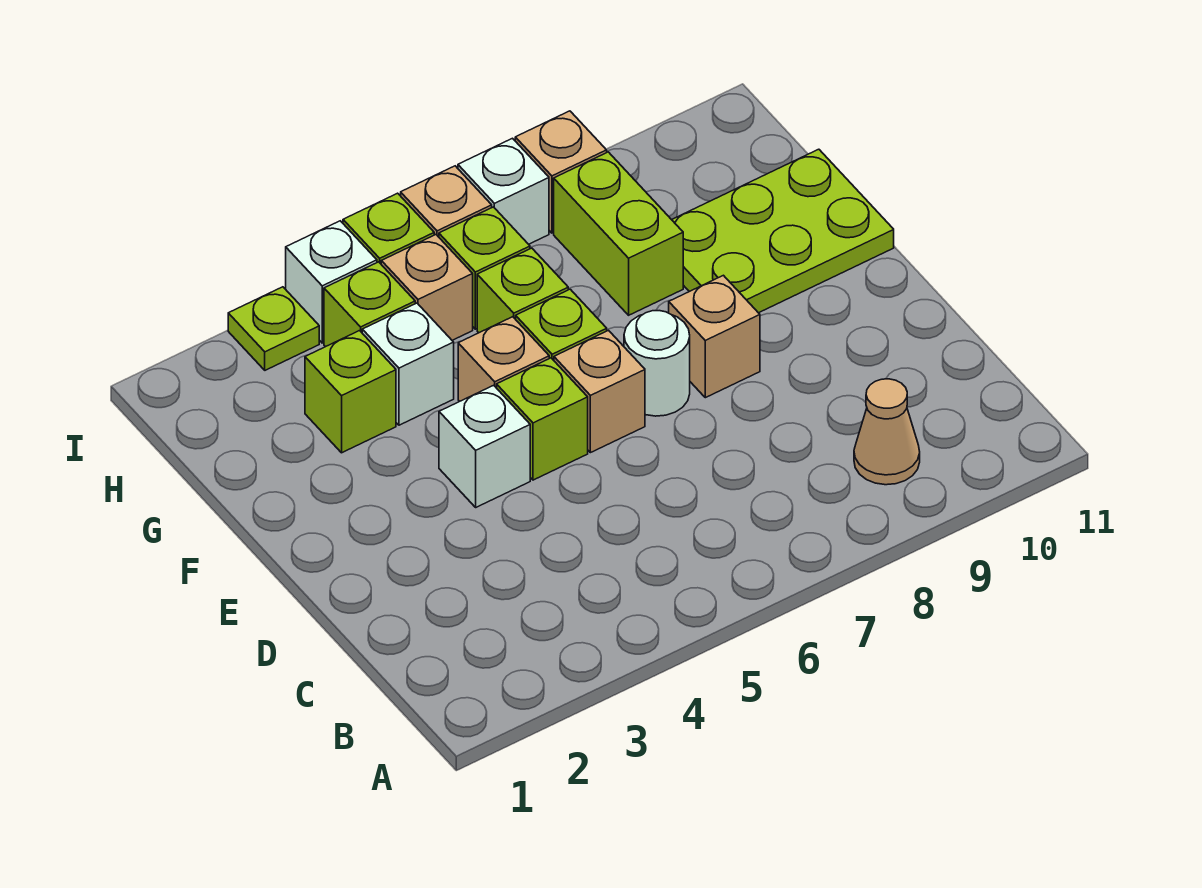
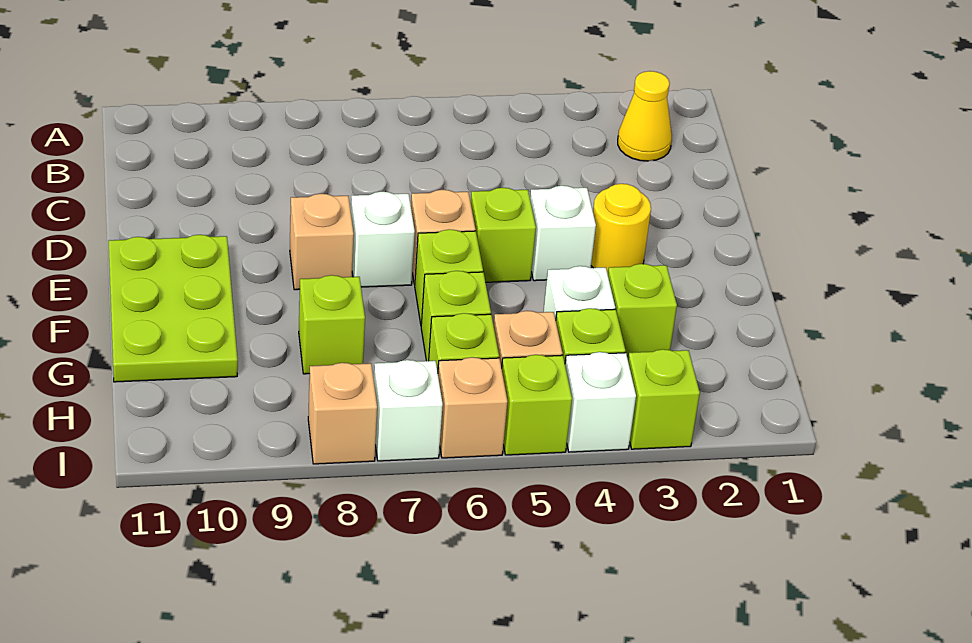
none -> yellow cone B2 level 1
tan cone B9 level 1 -> none
none -> yellow round brick E3 level 1
white round brick E7 level 1 -> white brick E7 level 1
tan brick F5 level 1 -> none
lime plate F9:G11 level 1 -> lime plate E10:G11 level 1
lime brick G8:H8 level 1 -> lime brick G8 level 1
lime plate I3 level 1 -> lime brick I3 level 1

